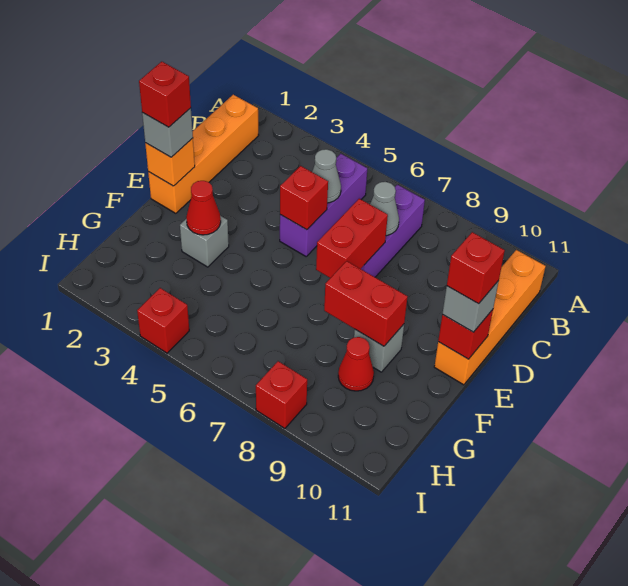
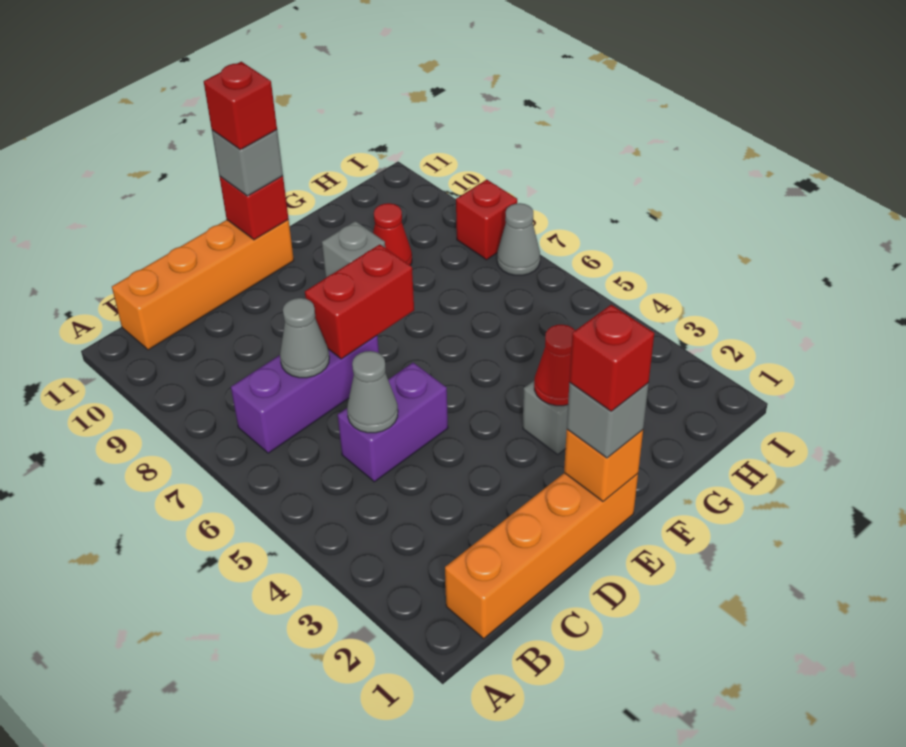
purple brick B5:D5 level 1 -> purple brick C5:D5 level 1
red brick D5 level 2 -> none
red brick F8:F9 level 2 -> none
red brick I4 level 1 -> none
none -> grey cone I7 level 1

